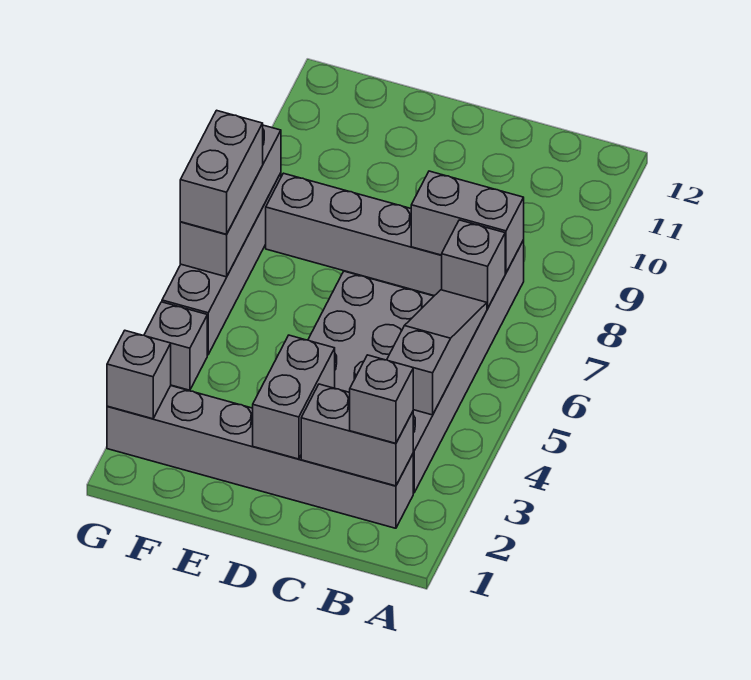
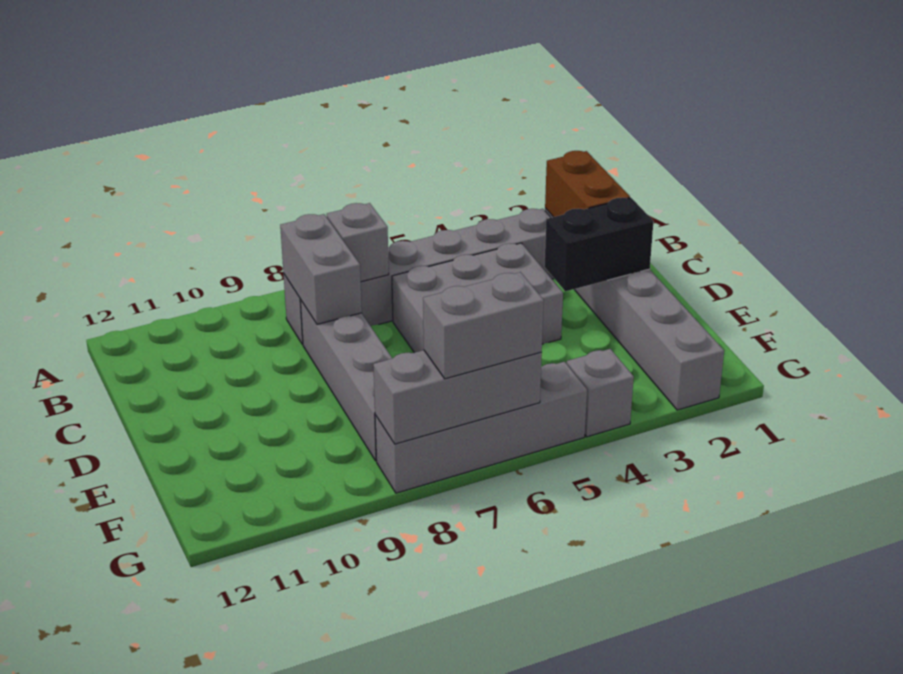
grey brick B2:C2 level 2 -> brown brick B2:C2 level 2
grey brick B2 level 3 -> none
grey slope B4:B6 level 2 top 4 -> none
grey brick D2:D3 level 2 -> black brick D2:D3 level 2
grey brick G2 level 2 -> none

